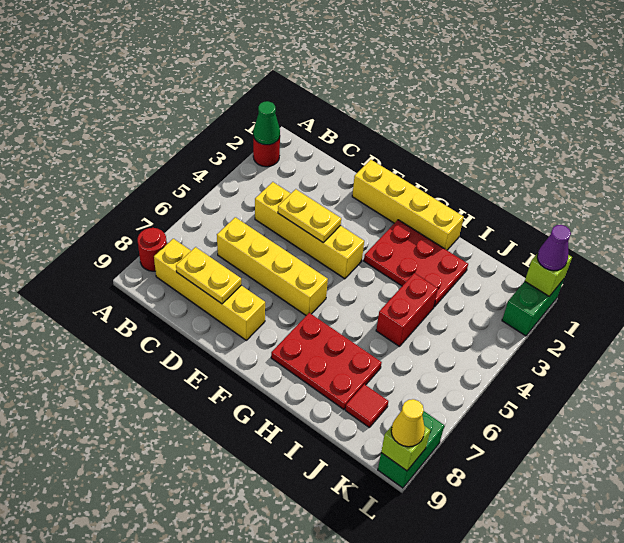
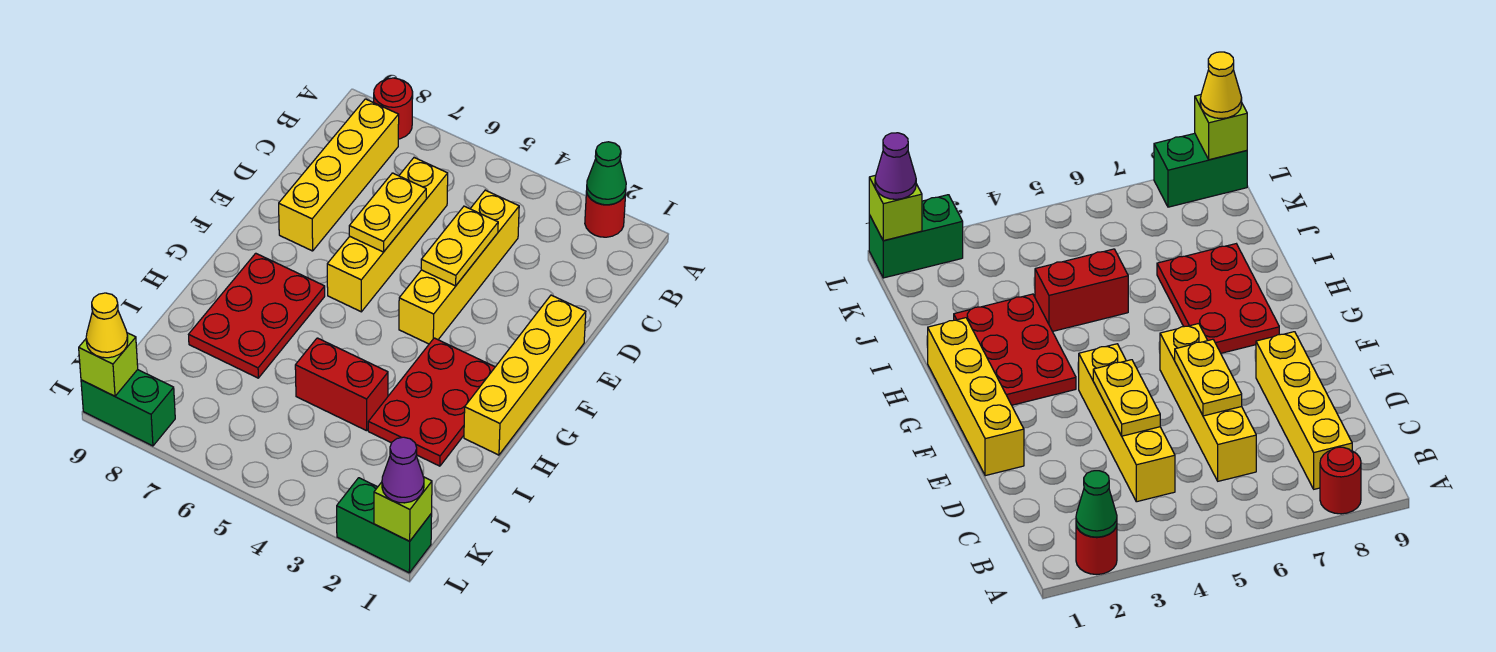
yellow plate C8:D8 level 2 -> yellow plate D6:E6 level 2
red tile J8 level 1 -> none

